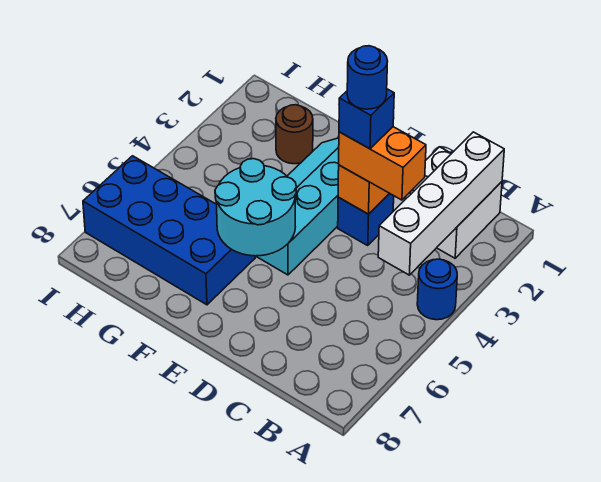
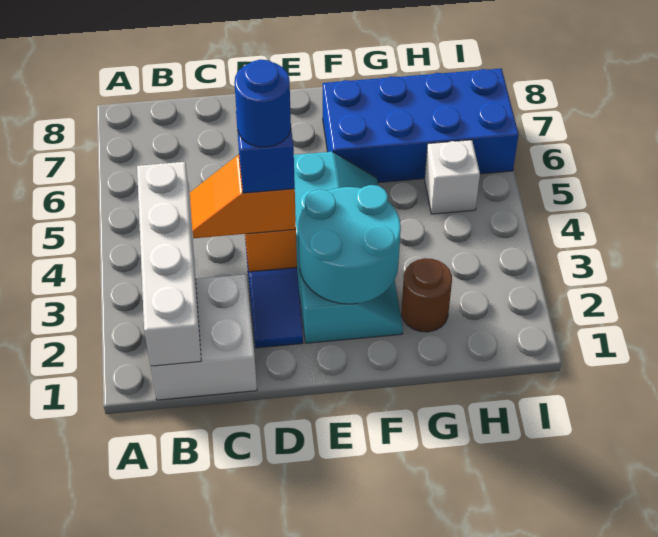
blue round brick A4 level 1 -> none
orange brick C3:D3 level 3 -> orange slope C3:D3 level 3 top D
cyan round brick E5:F6 level 2 -> cyan round brick E2:F3 level 2
none -> white brick H5 level 1

